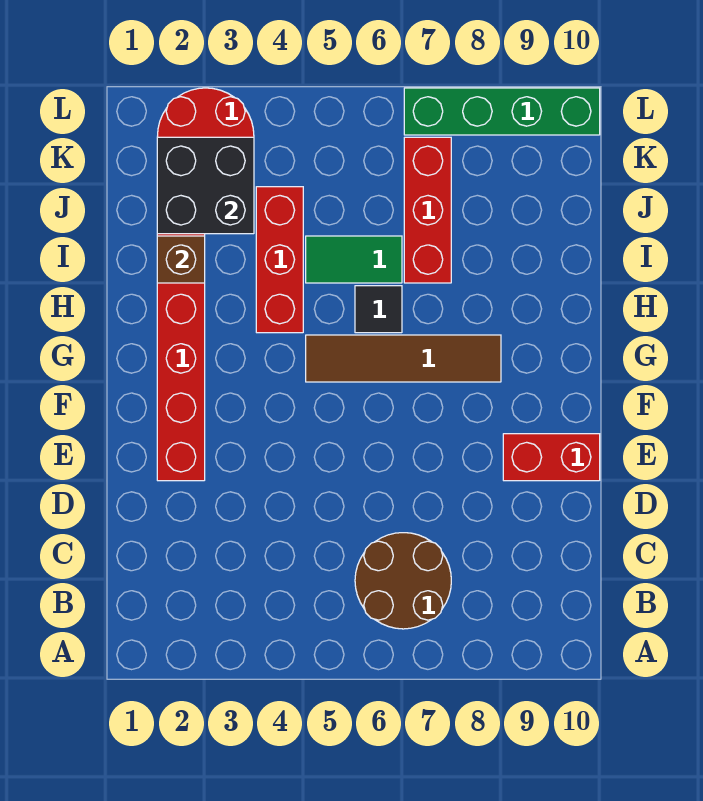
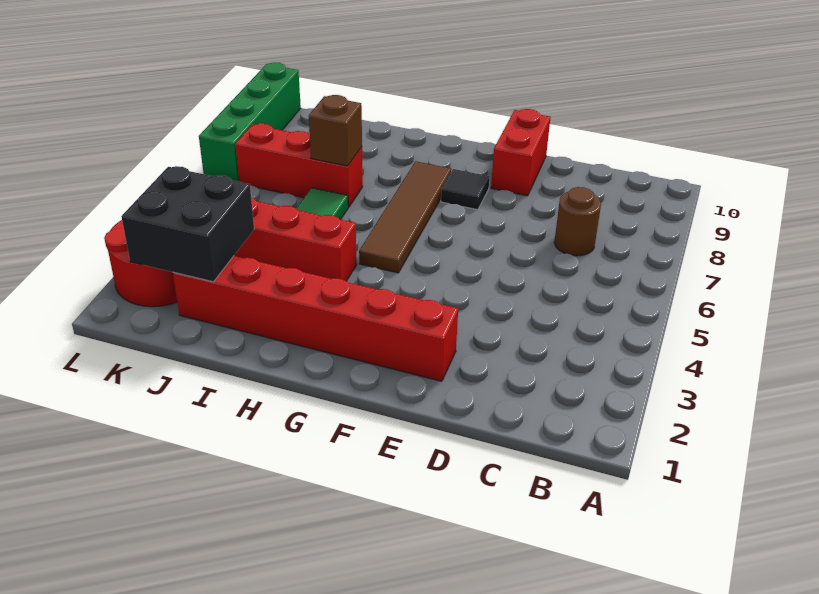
brown round brick B6:C7 level 1 -> brown round brick C7 level 1
black tile H6 level 1 -> black tile F8 level 1
brown brick I2 level 2 -> brown brick I7 level 2

